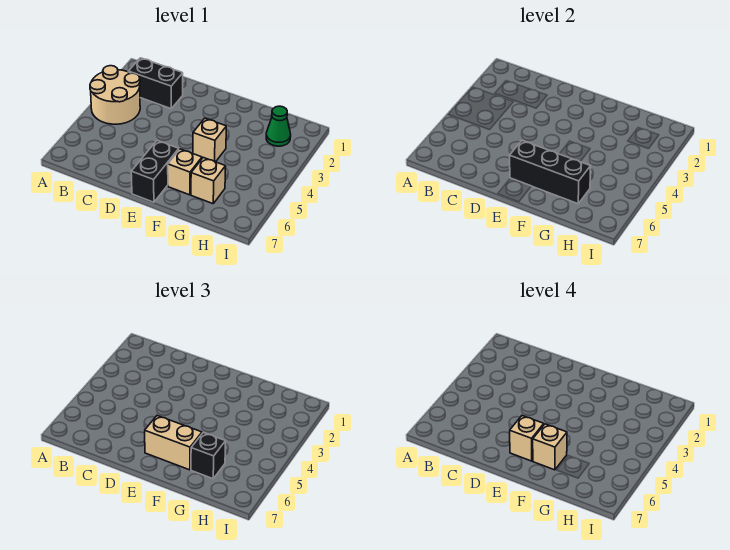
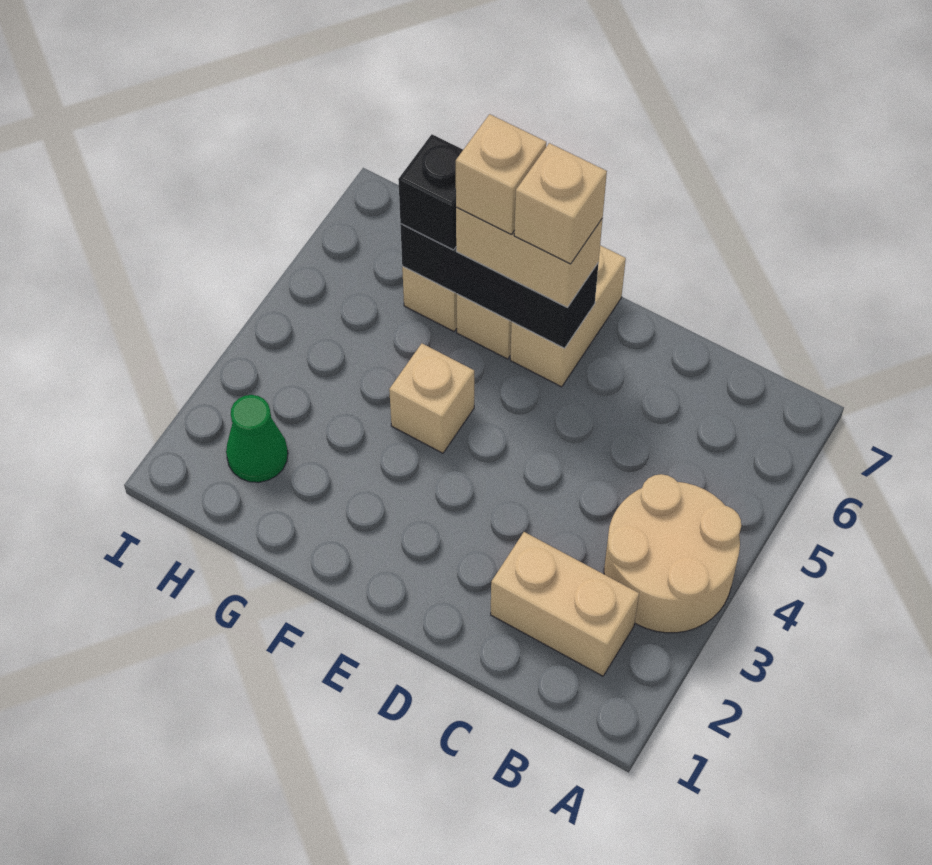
black brick B2:C2 level 1 -> tan brick B2:C2 level 1
black brick E6:E7 level 1 -> tan brick E6:E7 level 1

